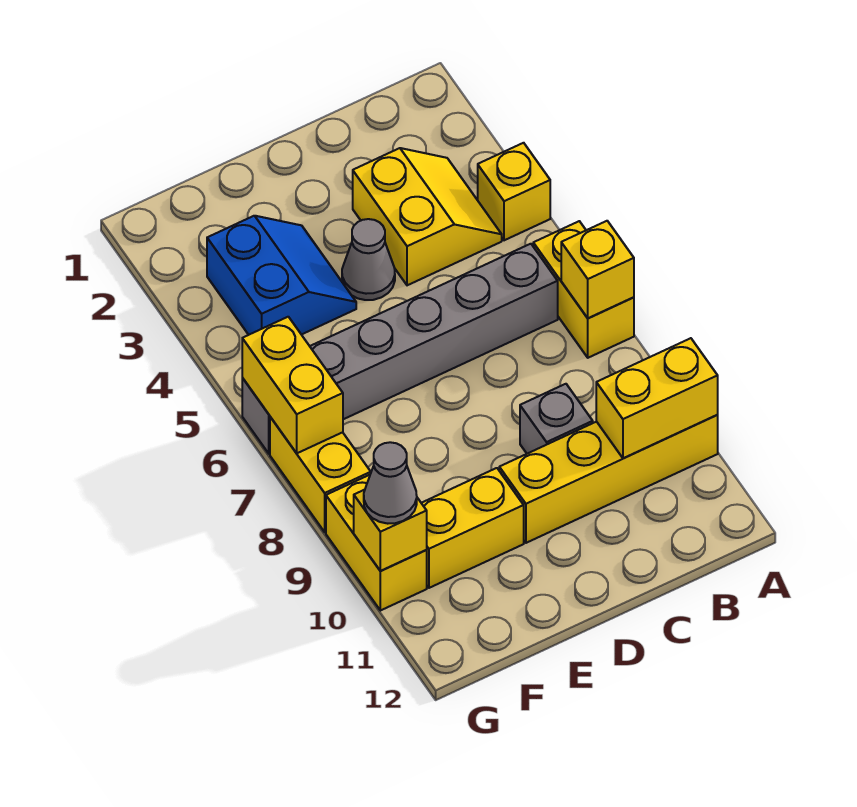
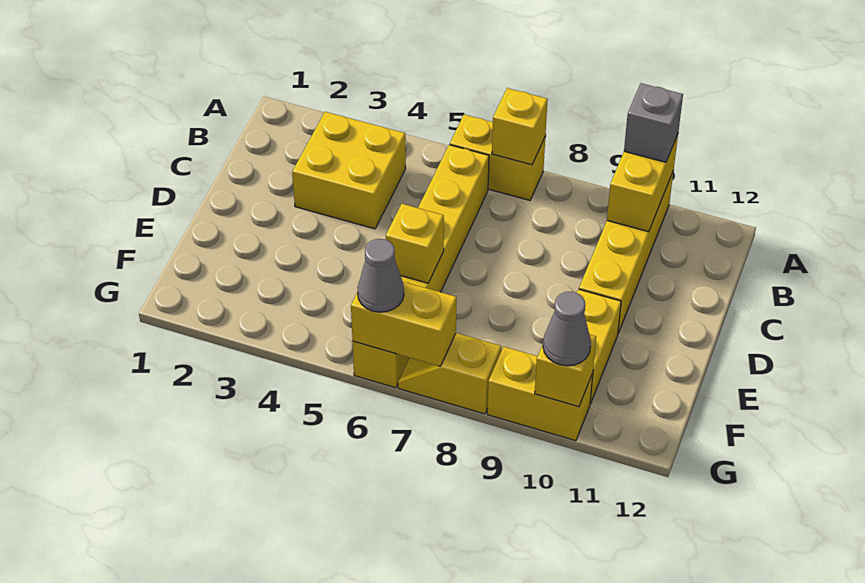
yellow brick A4 level 1 -> yellow brick E6 level 2
yellow slope B3:C4 level 1 top C -> yellow brick B3:C4 level 1
grey brick B6:G6 level 1 -> yellow brick B6:G6 level 1
grey brick C9 level 1 -> grey brick A10 level 3
grey cone D4 level 1 -> grey cone G6 level 3
blue slope E3:F4 level 1 top F -> none
yellow brick G7:G8 level 1 -> yellow slope G7:G8 level 1 top 8

